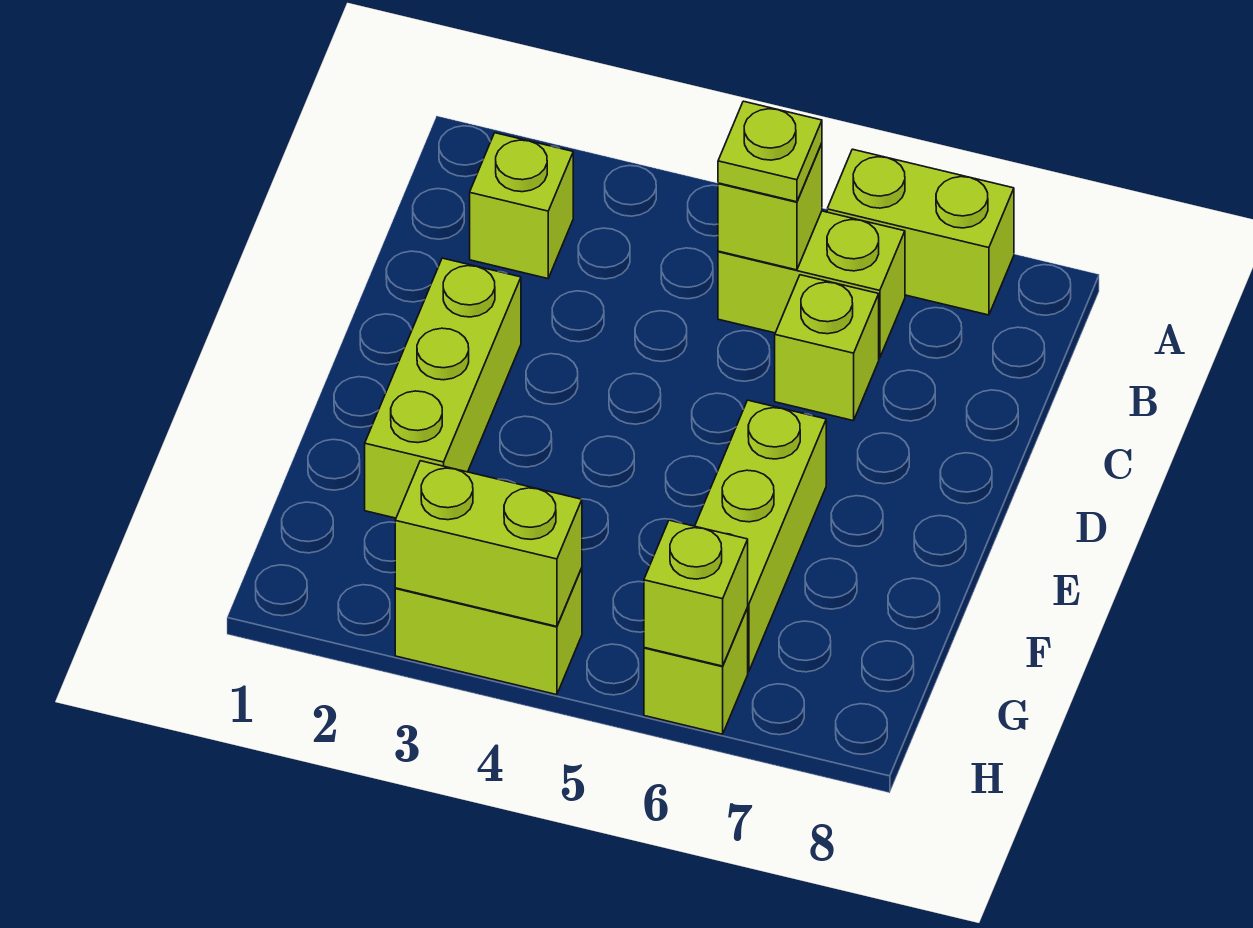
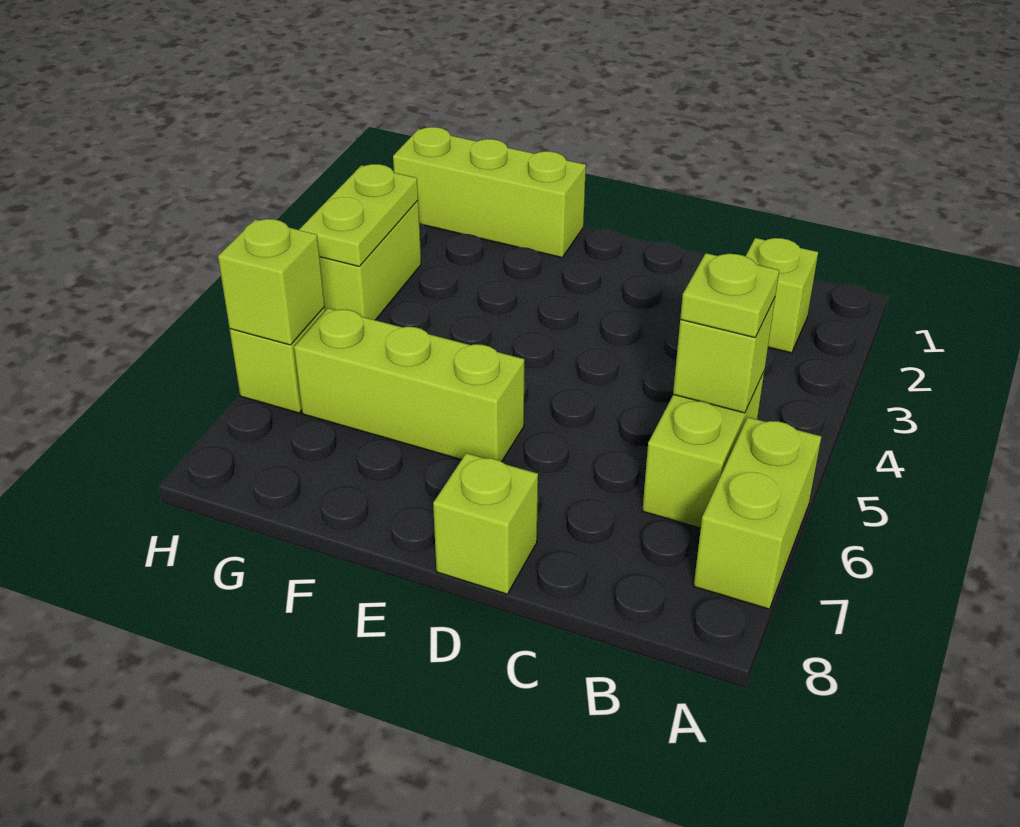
lime brick C6 level 1 -> lime brick D8 level 1
lime brick D2:F2 level 1 -> lime brick F1:H1 level 1
lime brick H3:H4 level 2 -> lime plate H3:H4 level 2

